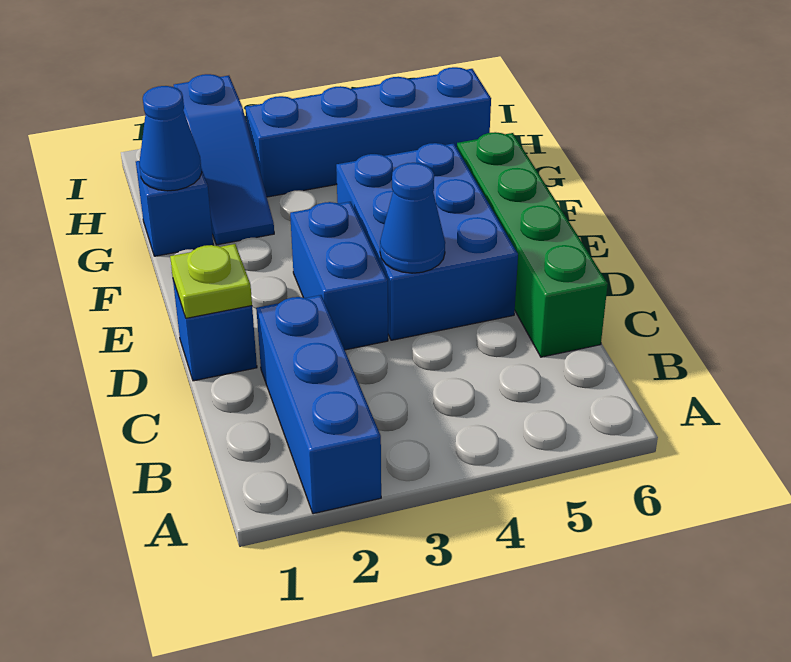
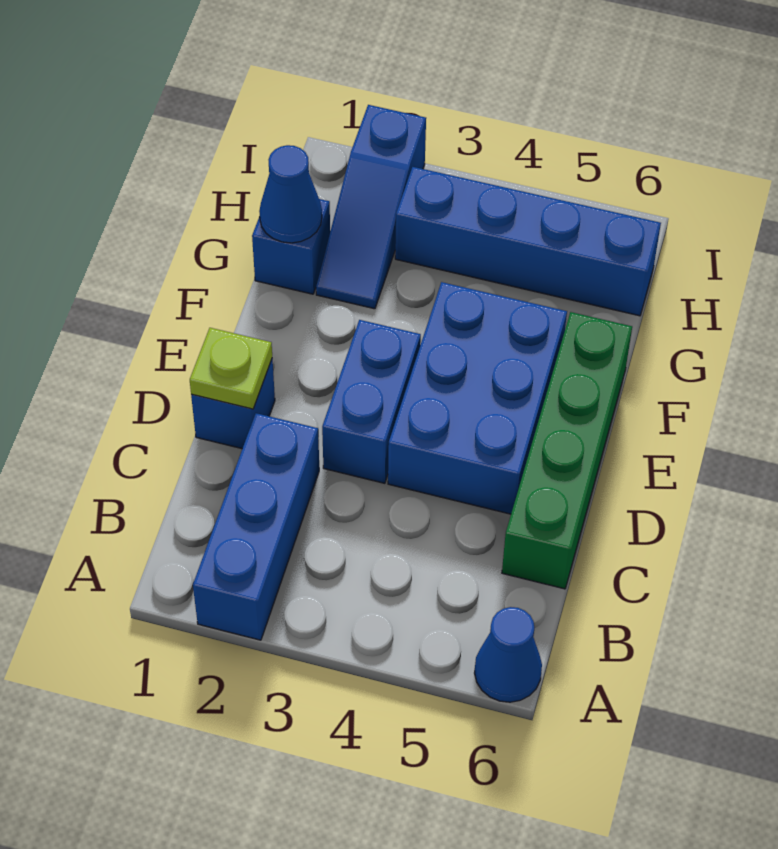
blue cone D4 level 2 -> blue cone A6 level 1

